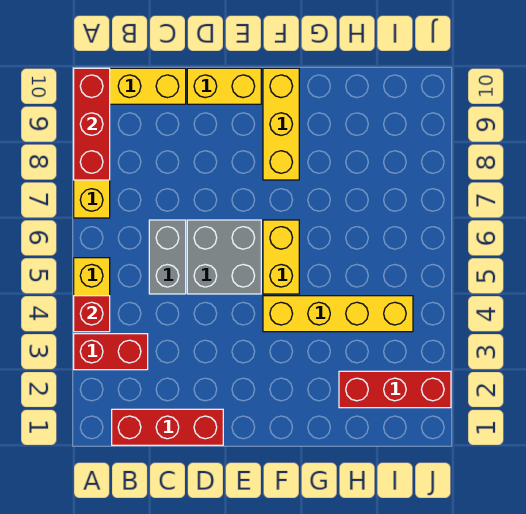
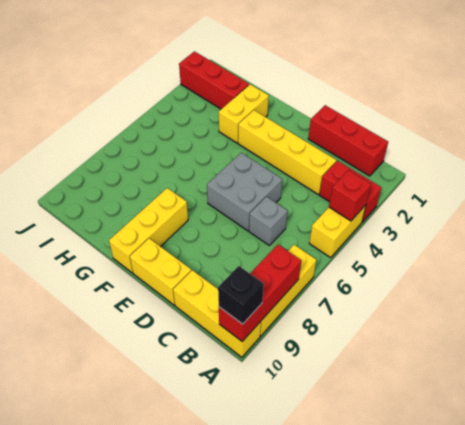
none -> black brick A10 level 3
grey brick C5:C6 level 1 -> grey brick C6 level 1
yellow brick F4:I4 level 1 -> yellow brick C3:F3 level 1
yellow brick F5:F6 level 1 -> yellow brick G2:G3 level 1

